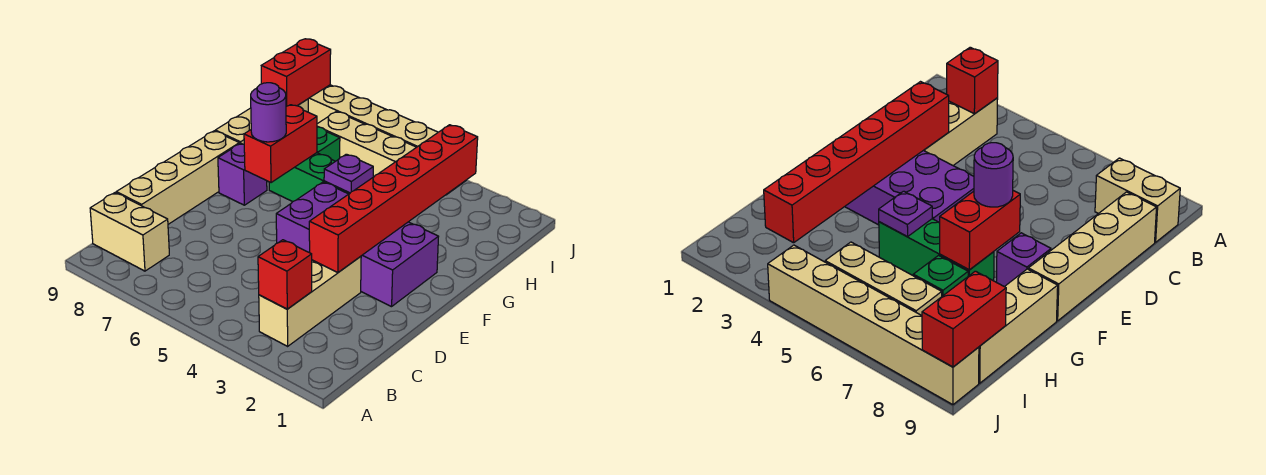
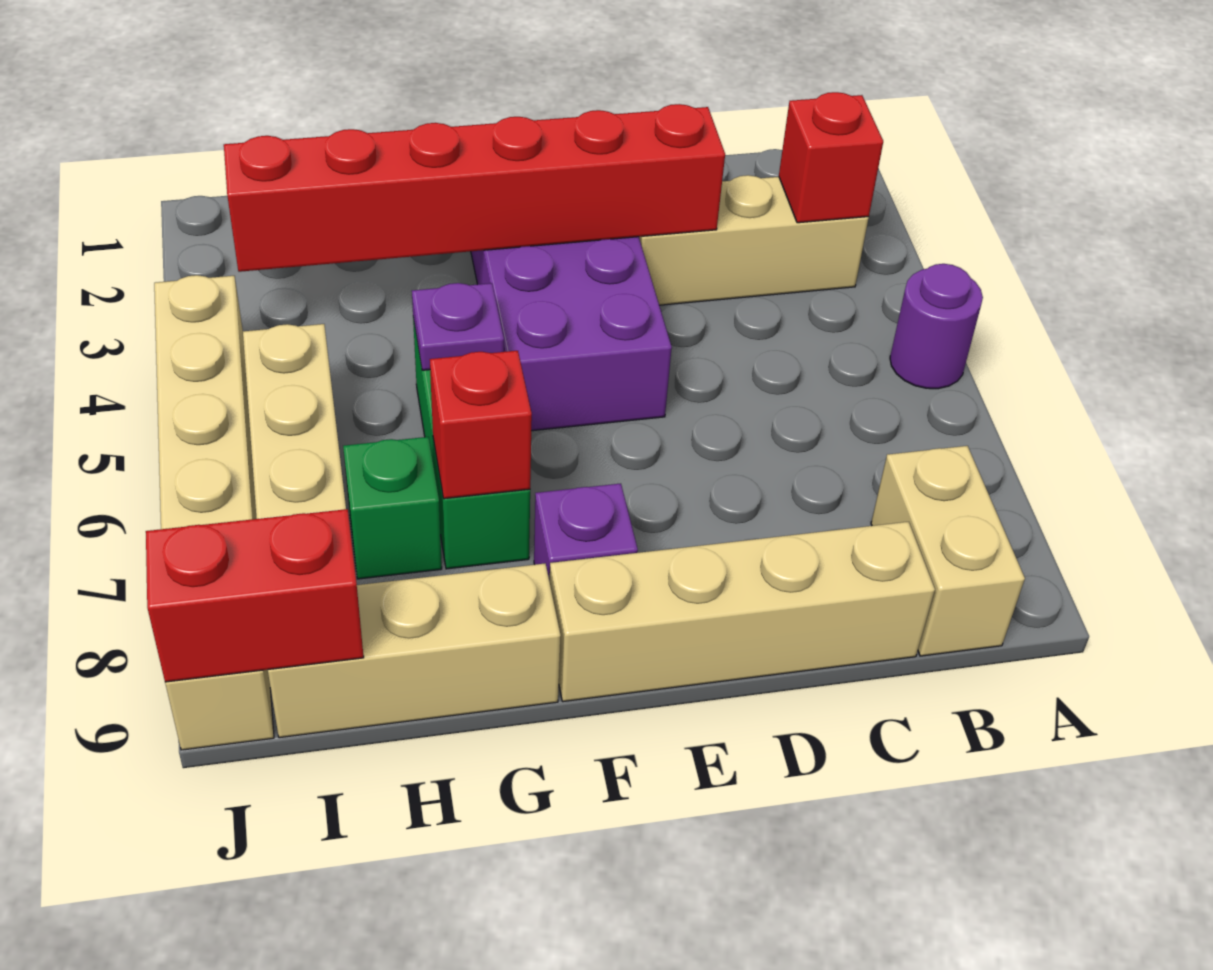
red brick F7:G7 level 2 -> red brick G7 level 2
purple round brick F7 level 3 -> purple round brick A5 level 1

